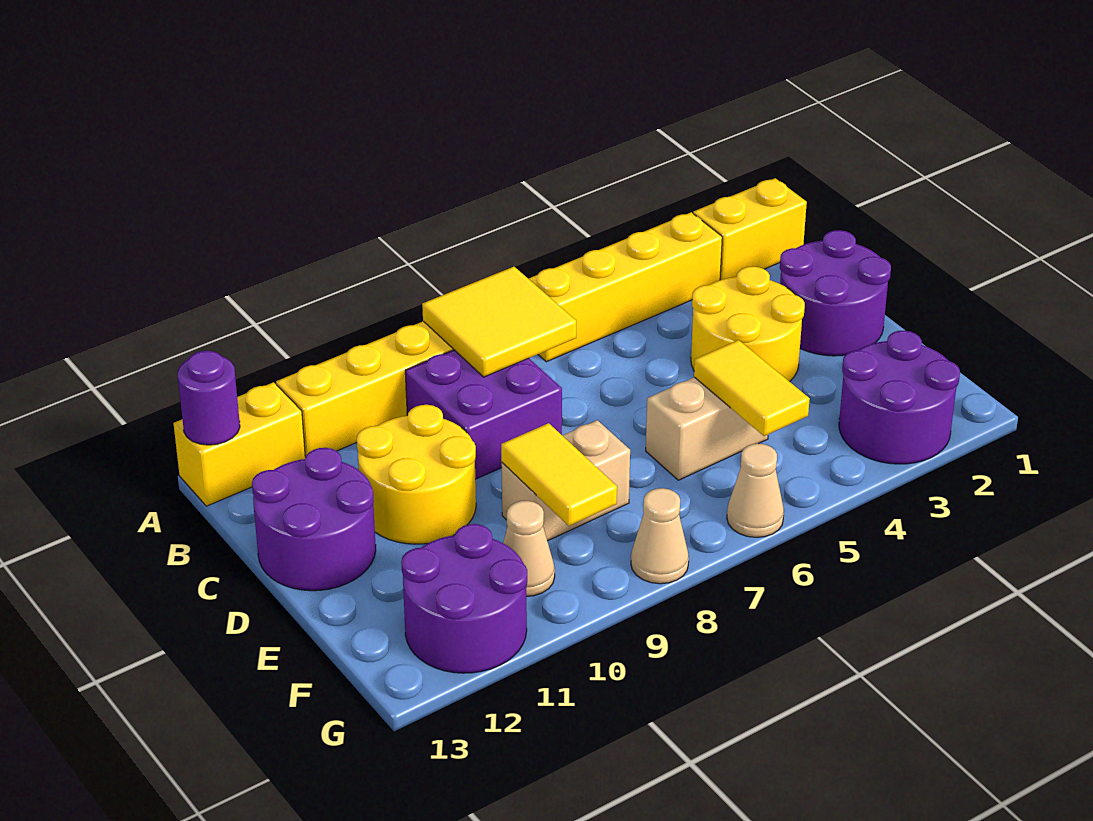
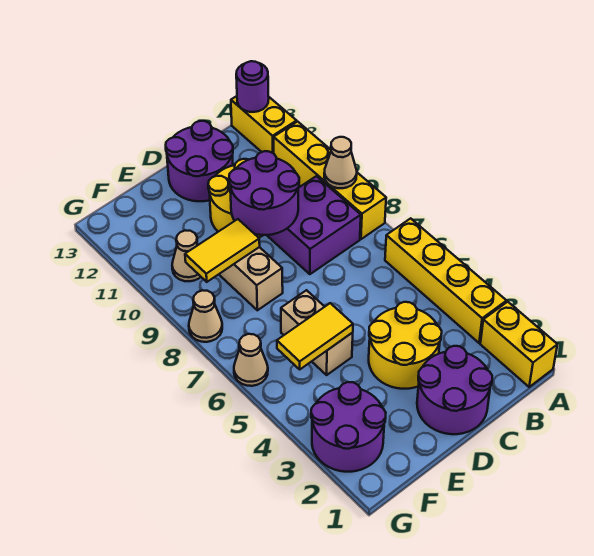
yellow tile A7:B8 level 2 -> none
none -> tan cone A9 level 2
purple round brick F11:G12 level 1 -> purple round brick C9:D10 level 2

